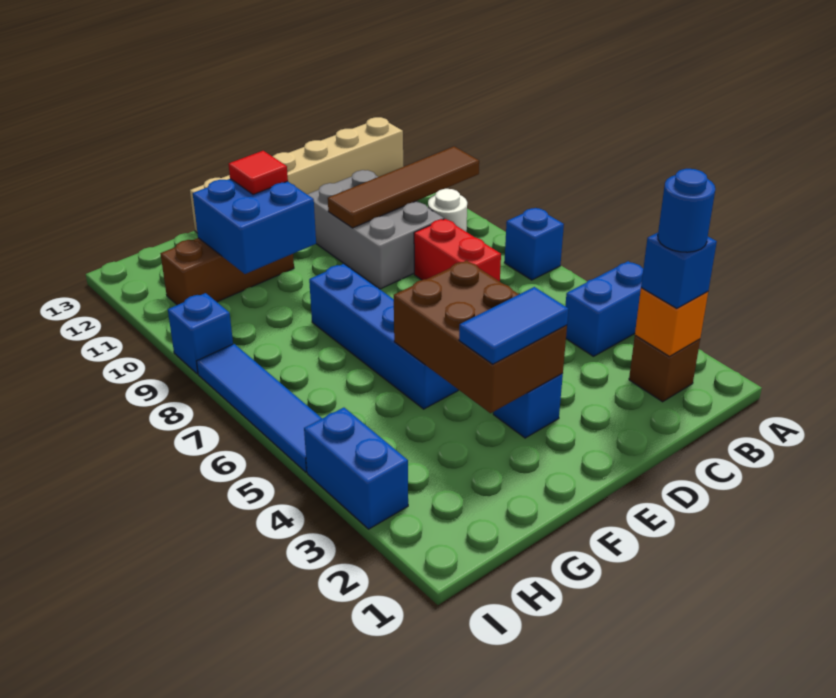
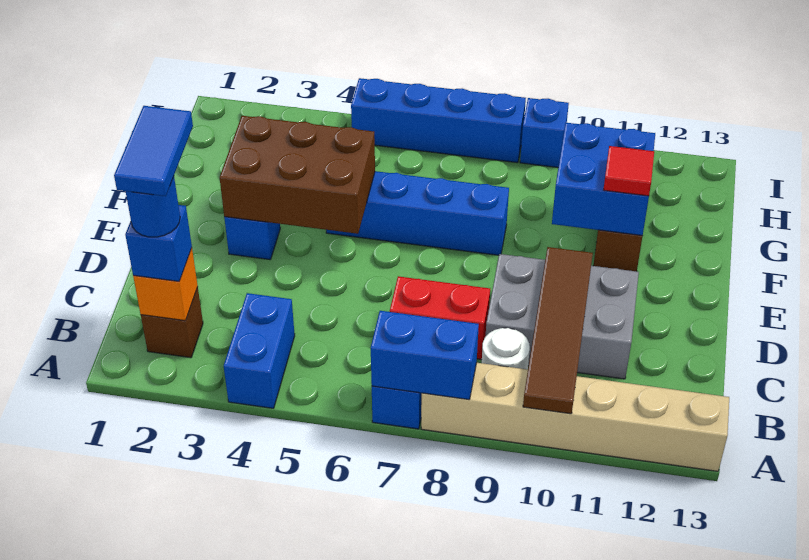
tan brick A13:F13 level 1 -> tan brick A8:A13 level 1
blue tile E3:F3 level 3 -> blue tile B2:C2 level 5
blue brick I3:I4 level 1 -> blue brick A7:A8 level 2
blue tile I5:I8 level 1 -> blue brick I5:I8 level 1

